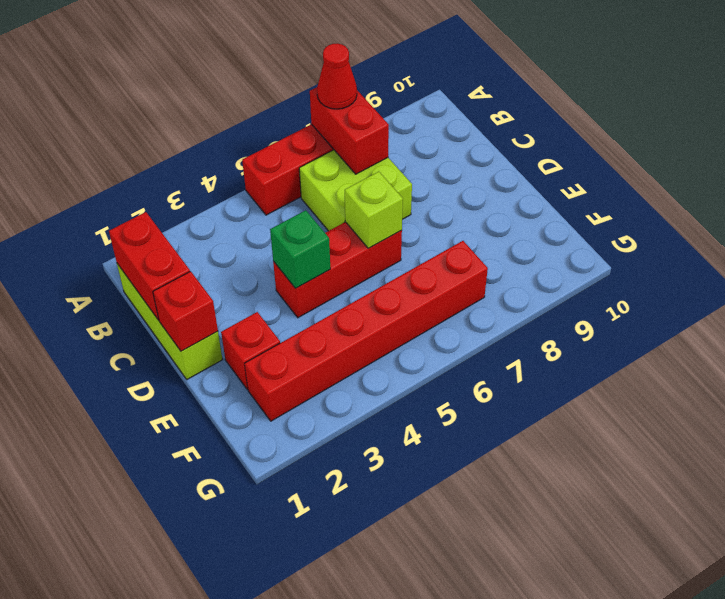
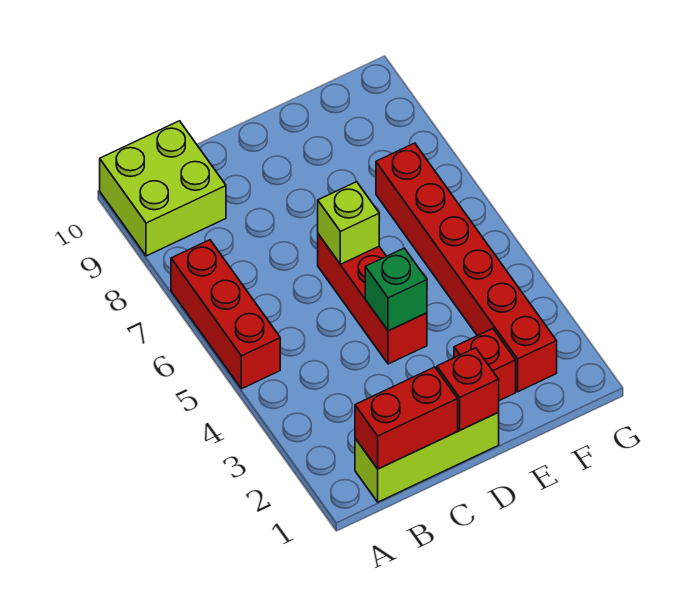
red brick A7:B7 level 2 -> none
red cone A7 level 3 -> none
lime brick B6:C7 level 1 -> lime brick A9:B10 level 1

